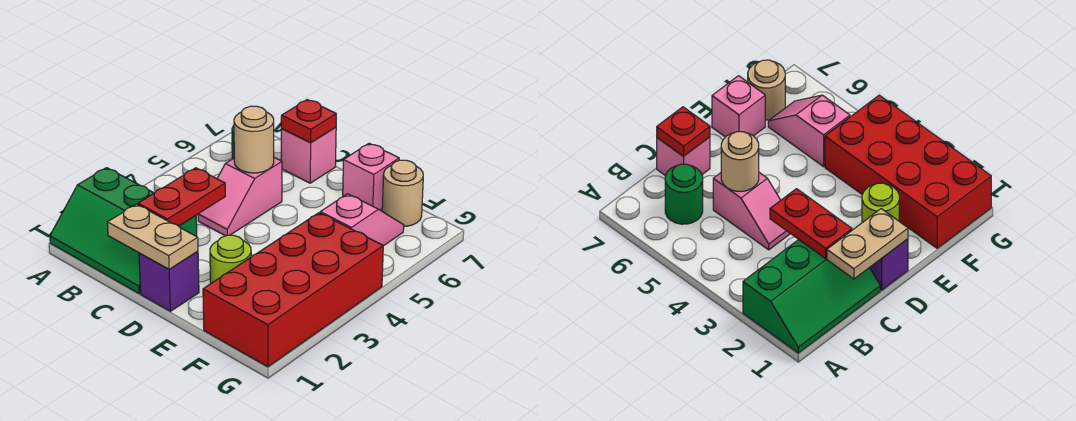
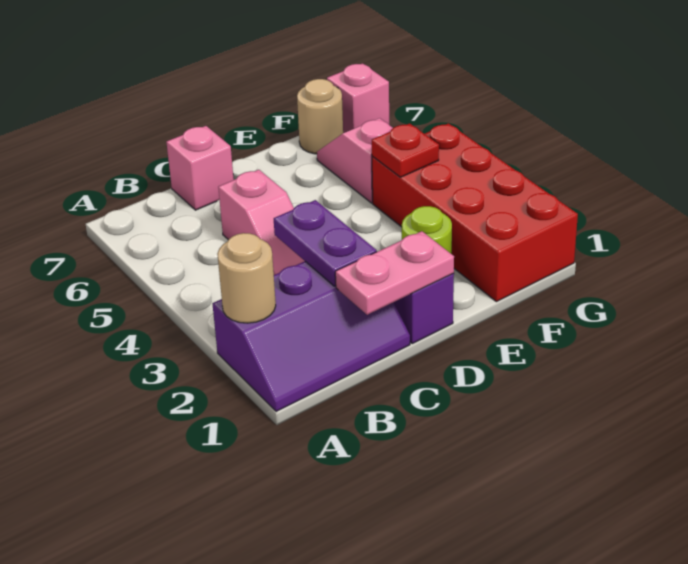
green slope A1:C2 level 1 top 2 -> purple slope A1:C2 level 1 top 2
green round brick B6 level 1 -> none
tan plate C1:D1 level 2 -> pink plate C1:D1 level 2
red plate C2:C3 level 2 -> purple plate C2:C3 level 2
tan round brick C5 level 2 -> tan round brick A2 level 2
red plate C7 level 2 -> red plate F4 level 2
pink brick E7 level 1 -> pink brick G7 level 1

